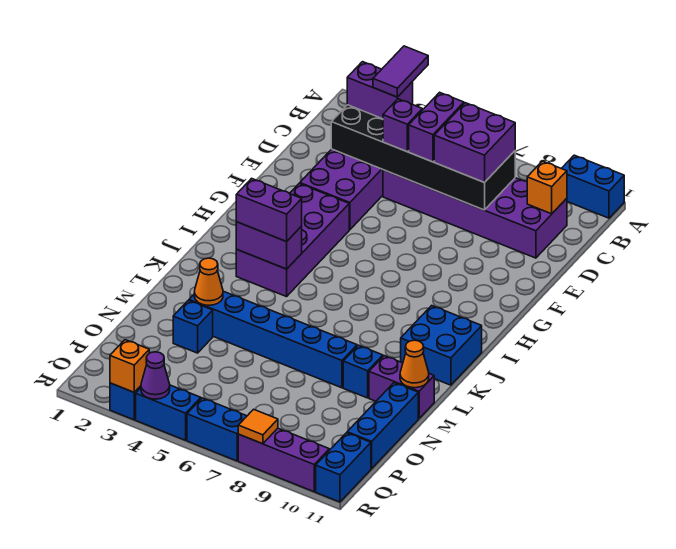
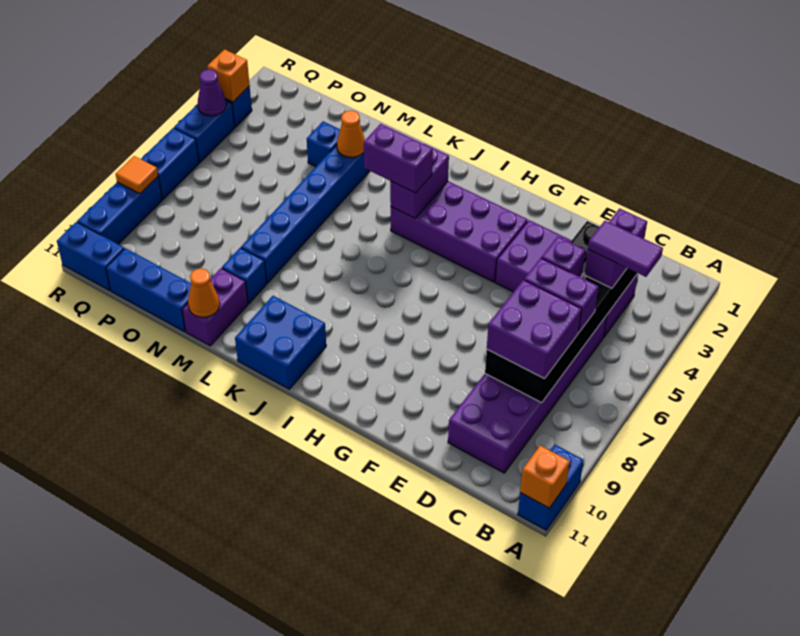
orange brick C10 level 2 -> orange brick A11 level 2
purple brick J3:J4 level 3 -> purple brick J4:K4 level 3
purple brick R8:R10 level 1 -> blue brick R8:R10 level 1

